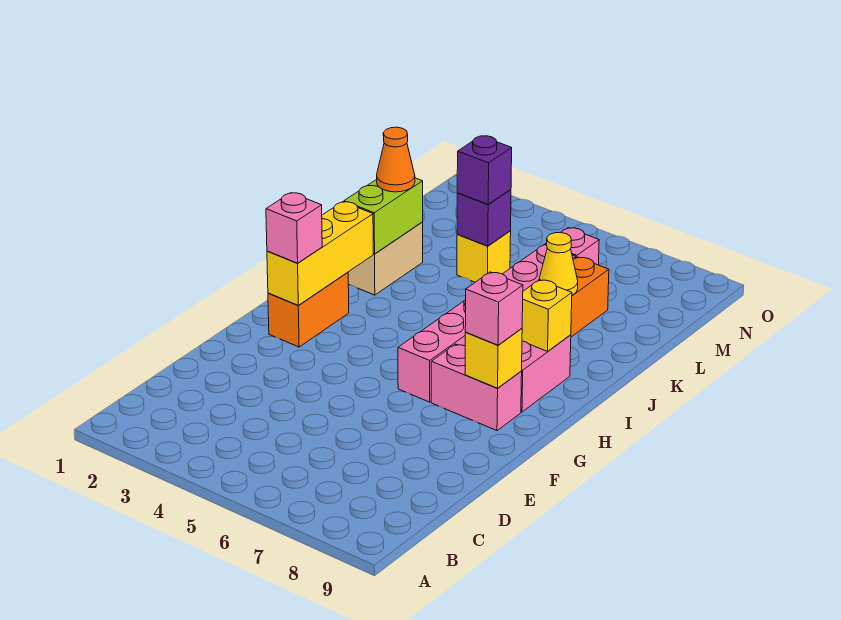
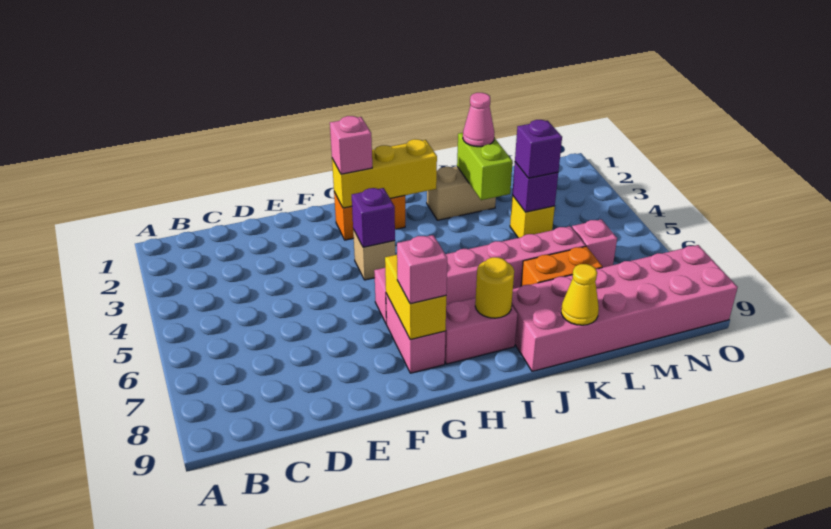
none -> tan brick G4 level 1
none -> purple brick G4 level 2
yellow brick G8 level 2 -> yellow brick G7:G8 level 2
yellow brick I8 level 2 -> yellow round brick I8 level 2
lime brick J2:K2 level 2 -> lime brick K2:K3 level 2
none -> pink brick J8:O9 level 1
orange cone K2 level 3 -> pink cone K2 level 3
yellow cone K7 level 2 -> yellow cone K9 level 2

